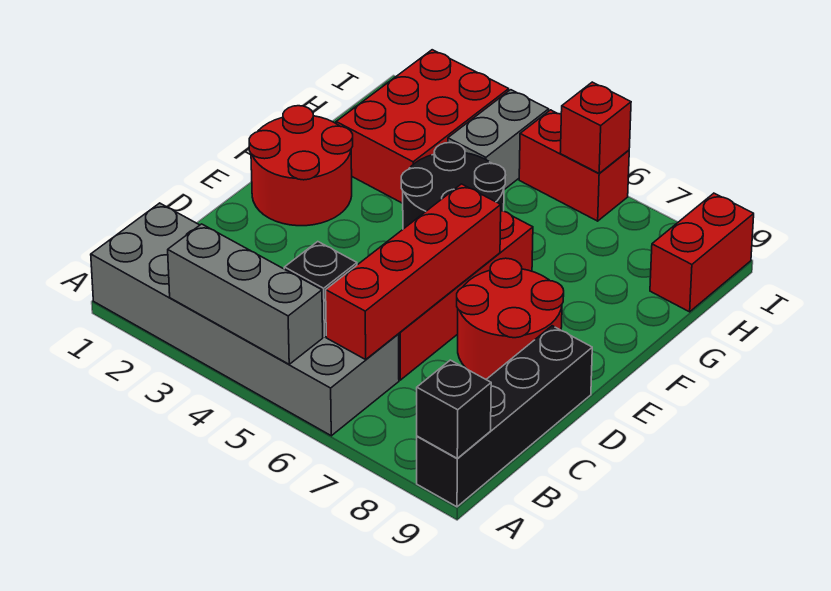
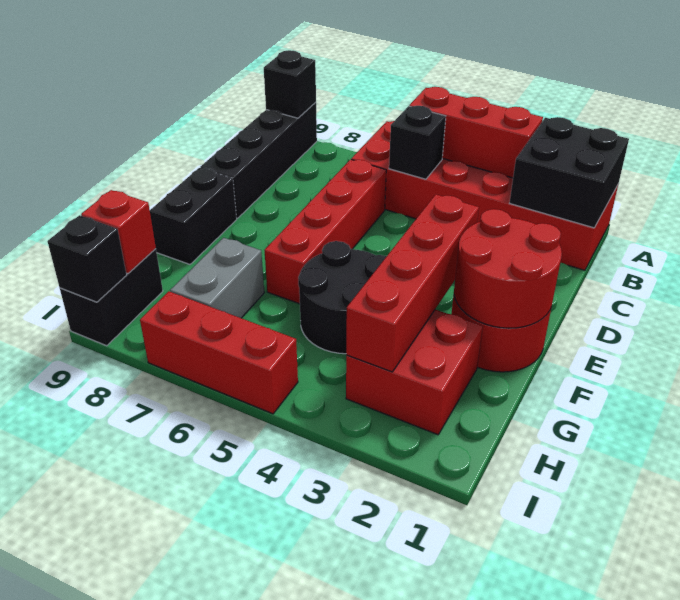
grey brick A1:B6 level 1 -> red brick A1:B6 level 1
none -> black brick A1:B2 level 2
grey brick A3:A5 level 2 -> red brick A3:A5 level 2
red brick B6:E6 level 2 -> red brick E3:H3 level 2
red round brick D7:E8 level 1 -> red round brick E1:F2 level 2
none -> black brick E9:F9 level 1
red brick G2:I3 level 1 -> red brick G2:H3 level 1
grey brick H4:I4 level 1 -> grey brick G7:H7 level 1
red brick H9:I9 level 1 -> black brick H9:I9 level 1
red brick I5:I6 level 1 -> red brick I5:I7 level 1
red brick I6 level 2 -> red brick H9 level 2
none -> black brick I9 level 2

